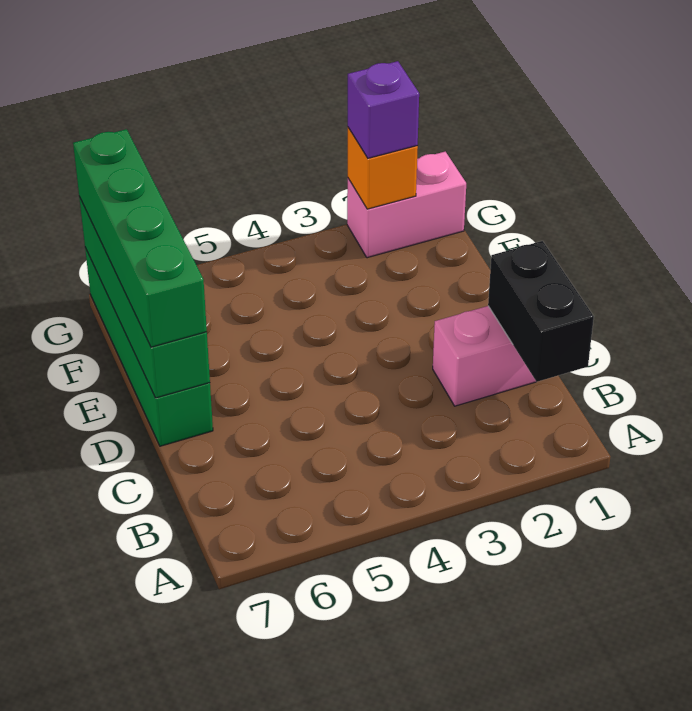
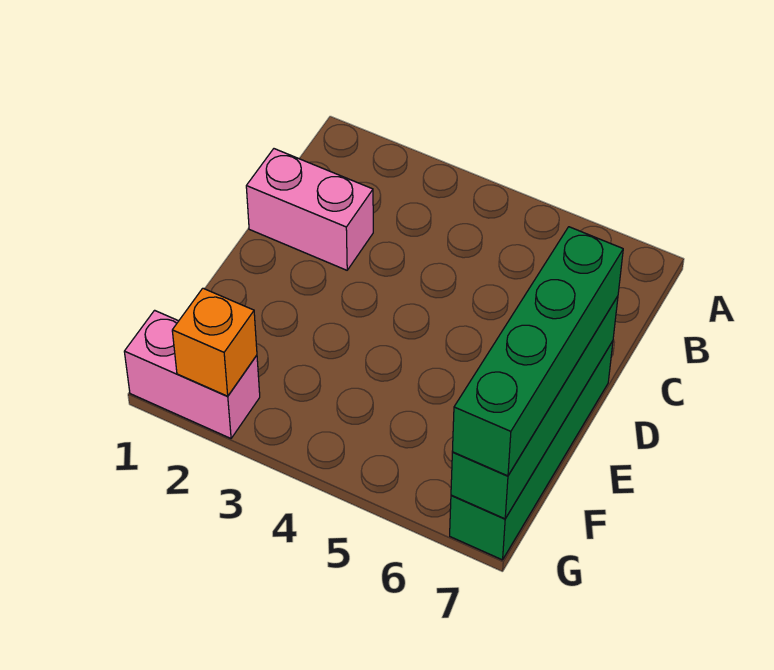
black brick B1:C1 level 2 -> none
purple brick G2 level 3 -> none

